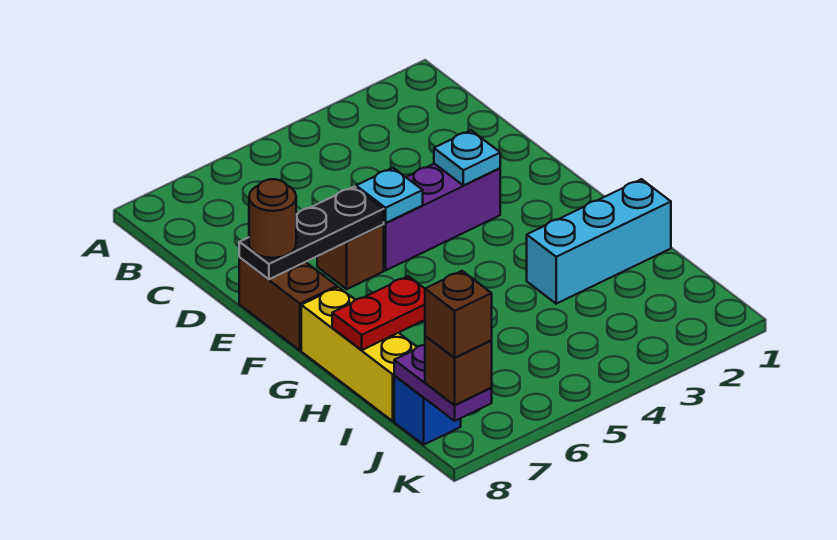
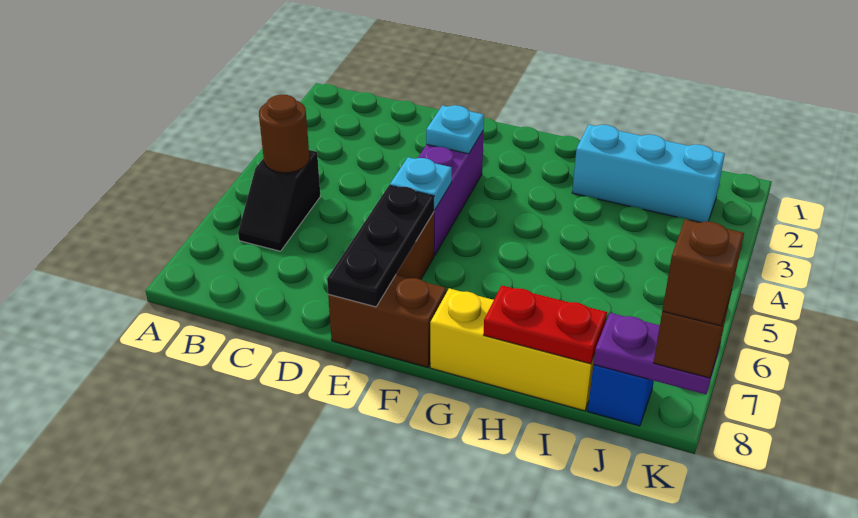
none -> black slope B5:B6 level 1 top 5
brown round brick E8 level 3 -> brown round brick B5 level 2
cyan brick H1:H3 level 1 -> cyan brick H2:J2 level 1
red plate H7:H8 level 2 -> red plate H8:I8 level 2

